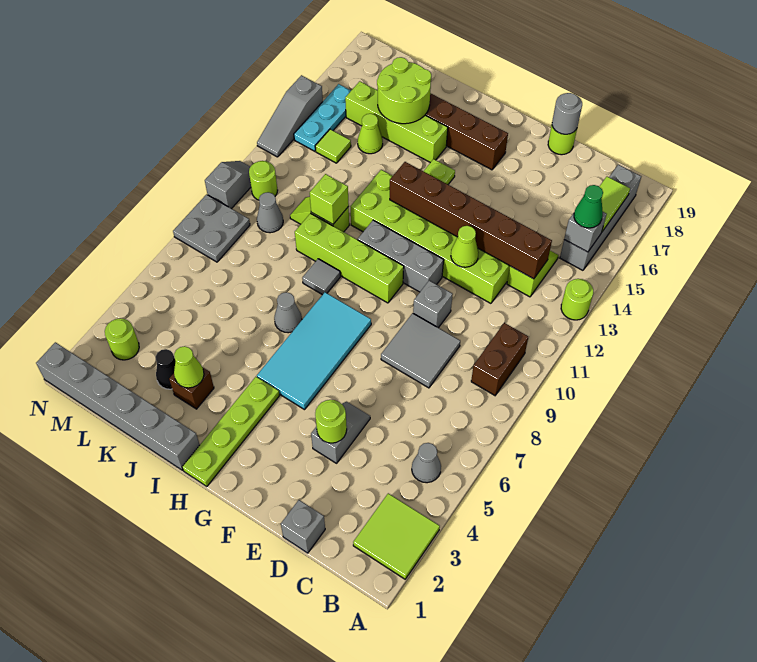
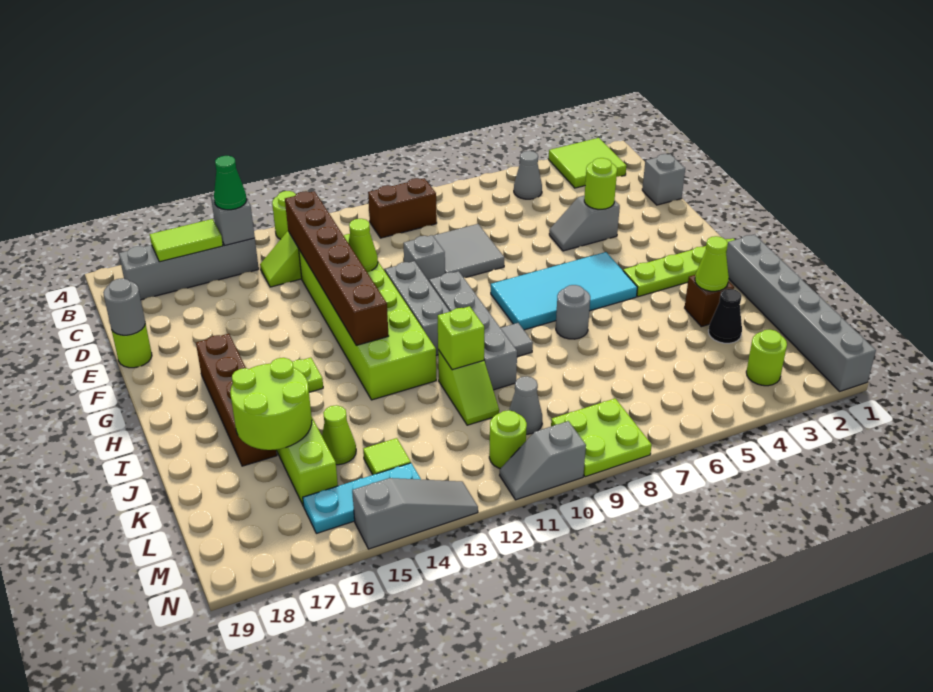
lime brick G10:J10 level 1 -> grey brick G10:J10 level 1
grey cone I7 level 1 -> grey round brick I7 level 1
grey plate M8:N9 level 1 -> lime plate M8:N9 level 1

